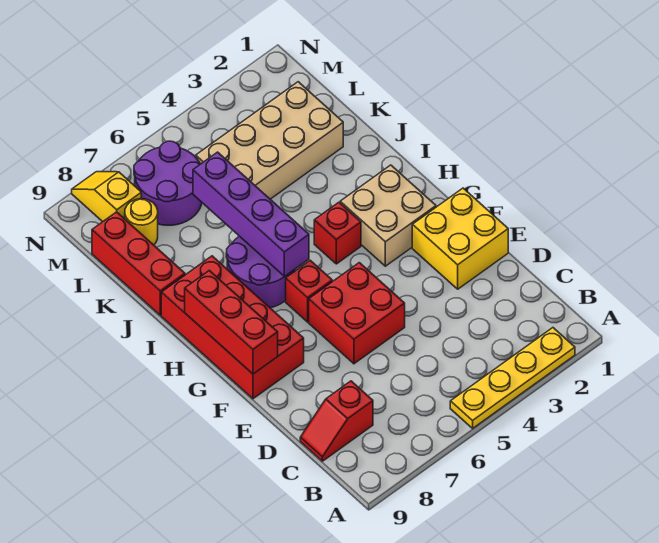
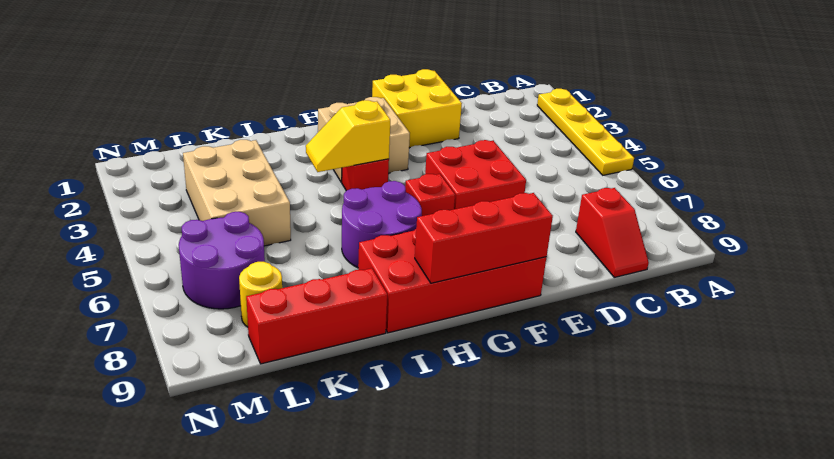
purple brick H6:K6 level 2 -> none
tan brick K2:L5 level 1 -> tan brick K3:L5 level 1
yellow slope M8:N8 level 1 top M -> yellow slope H4:I4 level 2 top H

